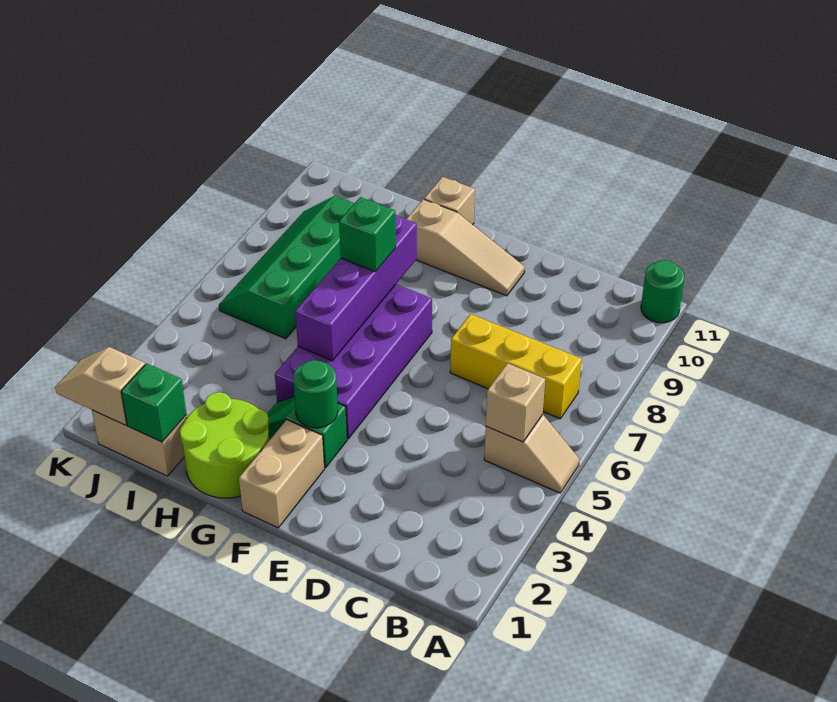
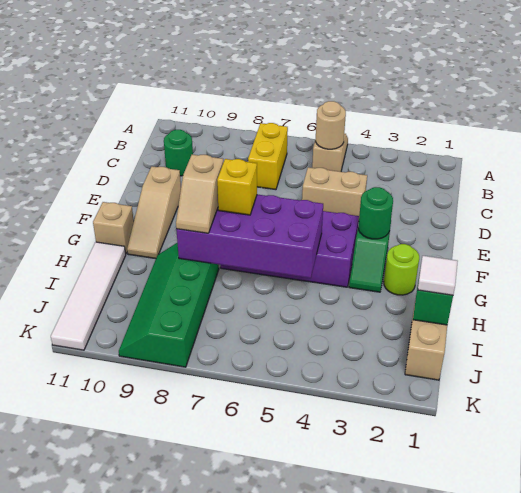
green round brick A11 level 1 -> green round brick C10 level 1
tan brick B5 level 2 -> tan round brick B5 level 2
yellow brick B7:D7 level 1 -> yellow brick B7:C7 level 1
tan slope E10:G10 level 1 top G -> tan slope E10:G10 level 1 top E
tan brick F1:F2 level 1 -> tan brick D4:D5 level 1
lime round brick G1:H2 level 1 -> lime round brick G2 level 1
purple brick G5:G8 level 2 -> purple brick G5:H8 level 2
green brick G7 level 3 -> yellow brick G7 level 3
none -> white tile H11:K11 level 1
none -> white tile I1 level 3
green slope I6:J9 level 1 top I -> green slope H8:K9 level 1 top 8
tan slope J1:K1 level 2 top J -> tan slope G8:H8 level 3 top G

